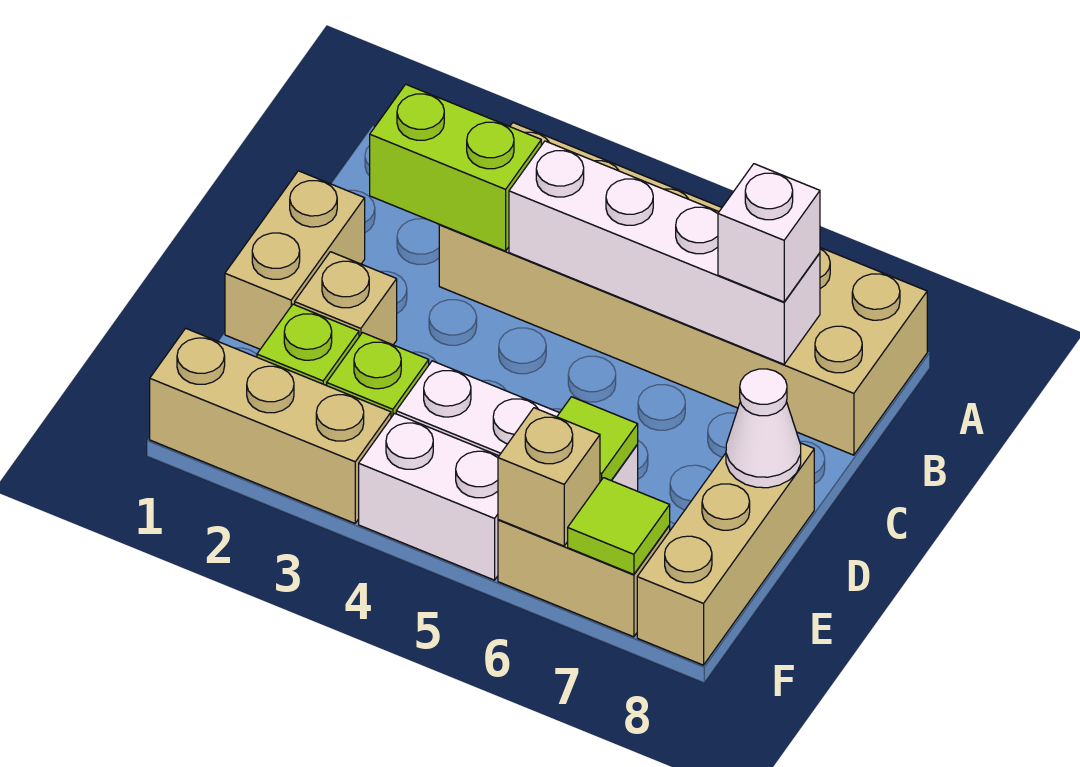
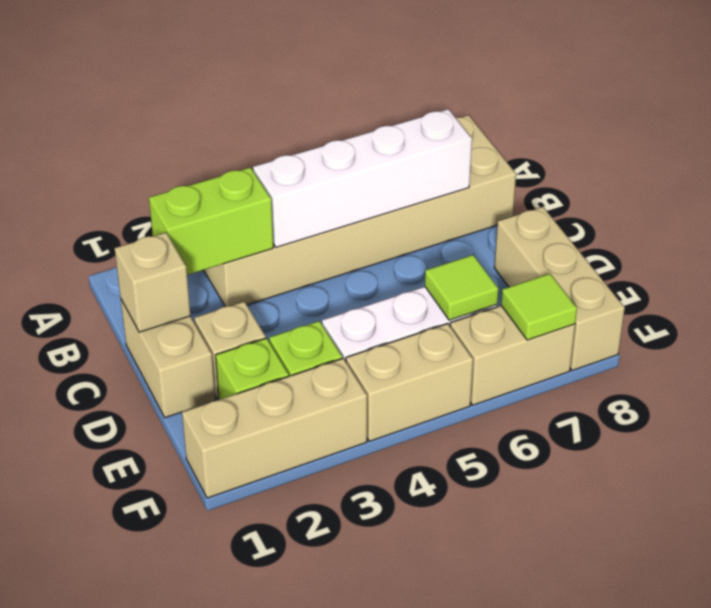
white brick B7 level 3 -> none
white cone D8 level 2 -> none
white brick F4:F5 level 1 -> tan brick F4:F5 level 1
tan brick F6 level 2 -> tan brick C1 level 2

